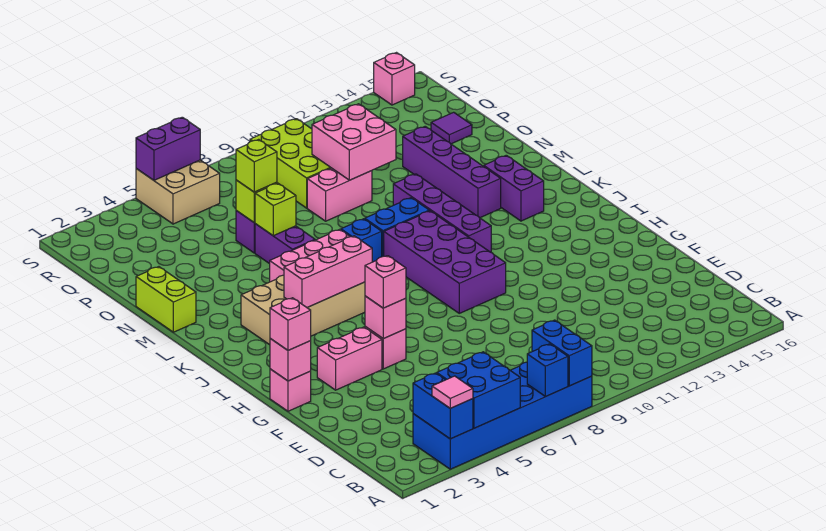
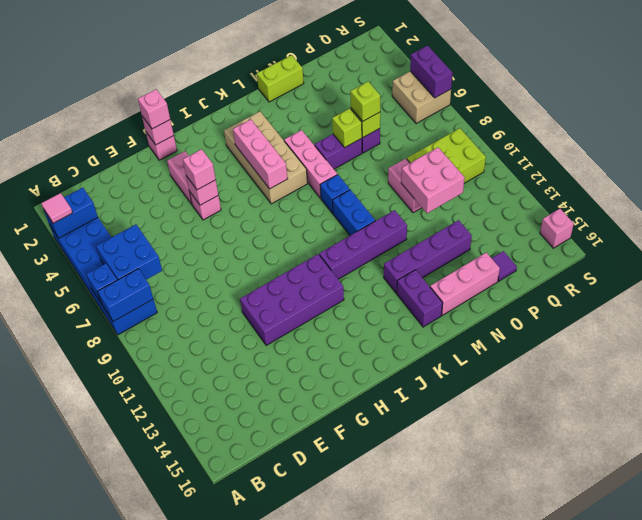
blue brick A4:B5 level 2 -> blue brick B6:C7 level 2
purple brick H9:K10 level 1 -> purple brick F11:I12 level 1
purple brick K14:L14 level 1 -> purple brick L14:L15 level 1
none -> pink brick M15:O15 level 1

